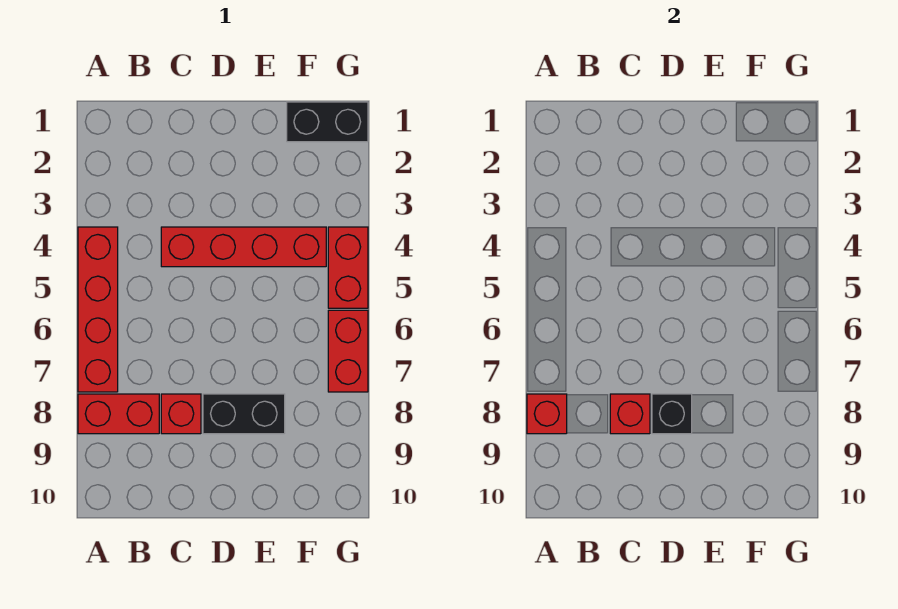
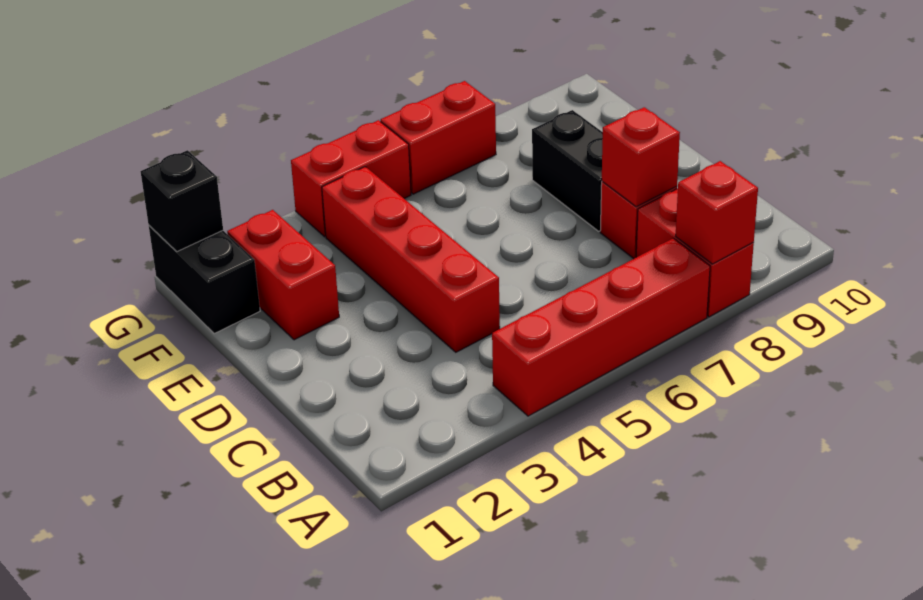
black brick D8 level 2 -> black brick G1 level 2
none -> red brick E2:F2 level 1

